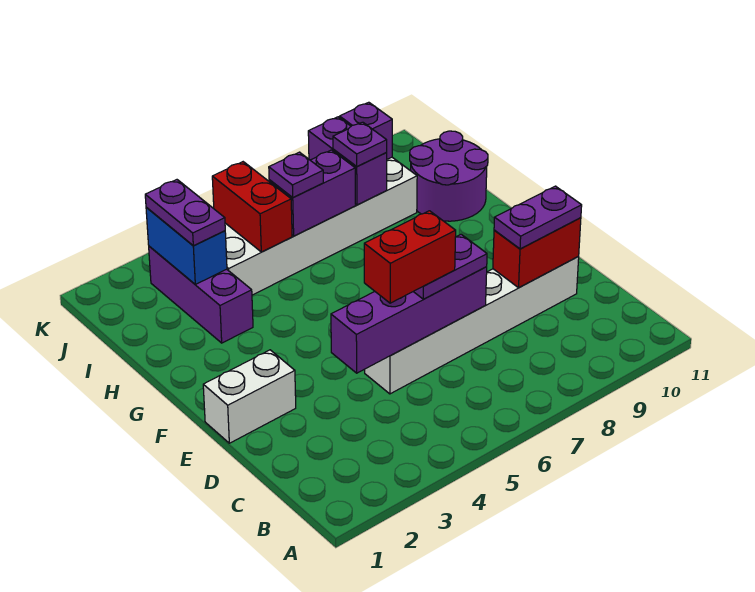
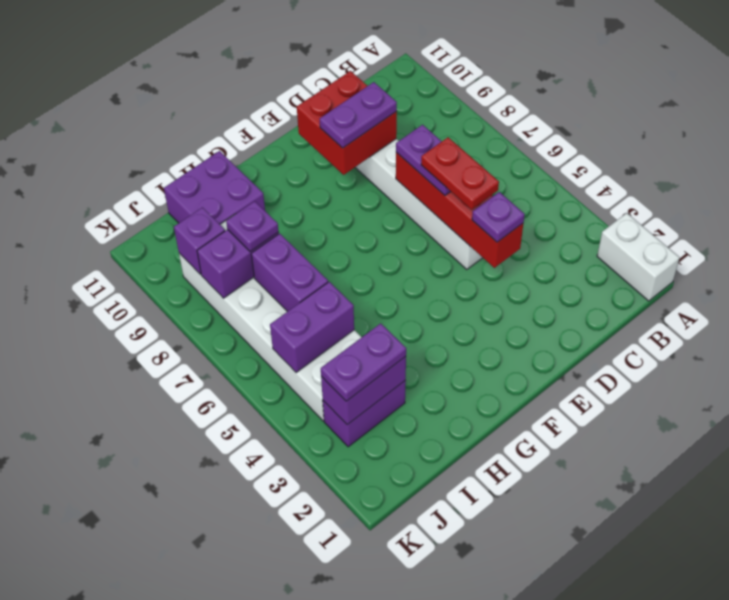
purple brick D4:D7 level 2 -> red brick D4:D7 level 2
red brick D5:D6 level 4 -> red plate D5:D6 level 4
red brick D9:D10 level 2 -> red brick D9:E10 level 2
purple plate D9:D10 level 3 -> purple plate D9:E9 level 3
white brick E1:E2 level 1 -> white brick A1:A2 level 1
purple brick H3:J3 level 1 -> purple brick I3:J3 level 1
purple round brick H10:I11 level 1 -> purple brick H10:I11 level 1
blue brick I3:J3 level 2 -> purple brick I3:J3 level 2
red brick I5:J5 level 2 -> purple brick I5:J5 level 2
purple plate I6 level 3 -> purple plate D4 level 3

